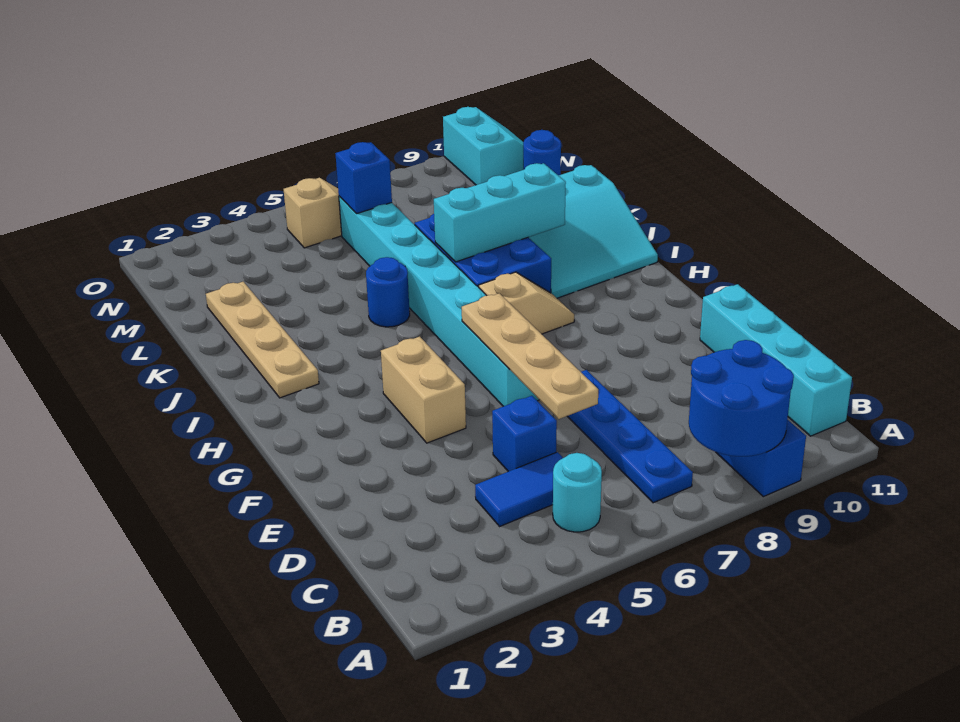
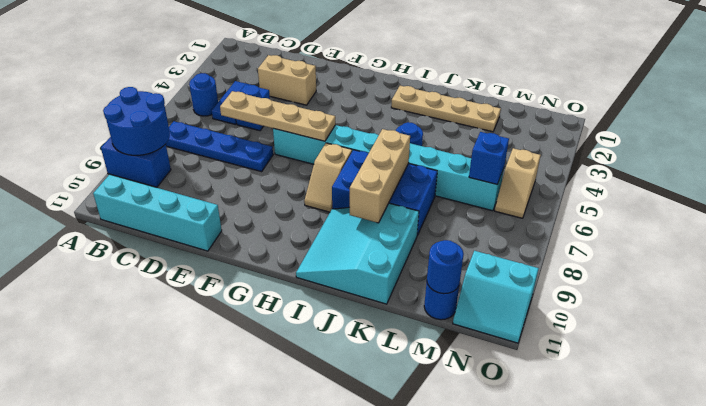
cyan round brick B5 level 1 -> blue round brick B5 level 1
tan brick F4:G4 level 1 -> tan brick D3:E3 level 1
cyan brick J7:J9 level 2 -> tan brick J7:J9 level 2
none -> blue round brick M11 level 2

